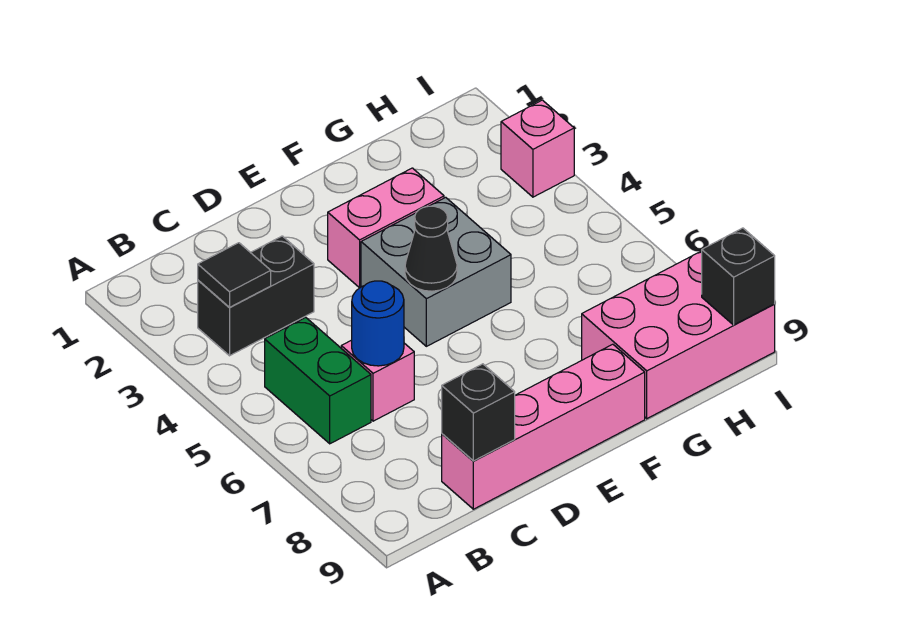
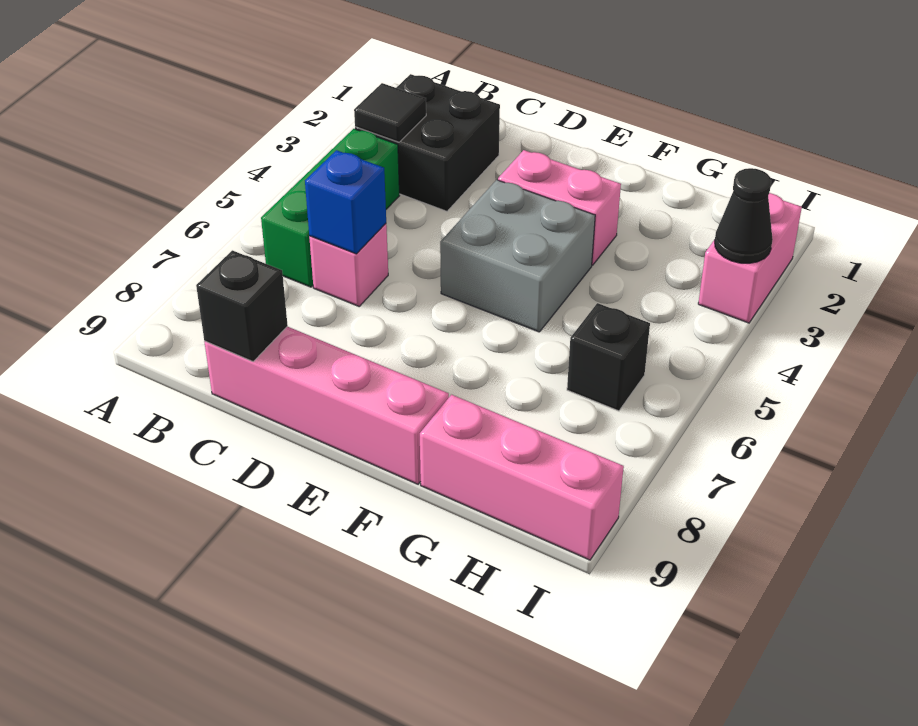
black brick B3:C3 level 1 -> black brick B2:C3 level 1
green brick B5:B6 level 1 -> green brick B4:B6 level 1
blue round brick C6 level 2 -> blue brick C6 level 2
black cone E5 level 2 -> black cone I3 level 2
pink brick G8:I9 level 1 -> pink brick G9:I9 level 1
pink brick I3 level 1 -> pink brick I2:I3 level 1
black brick I9 level 2 -> black brick H6 level 1

